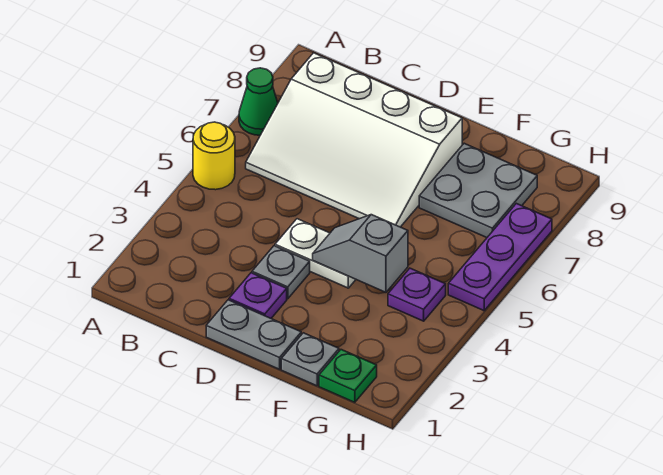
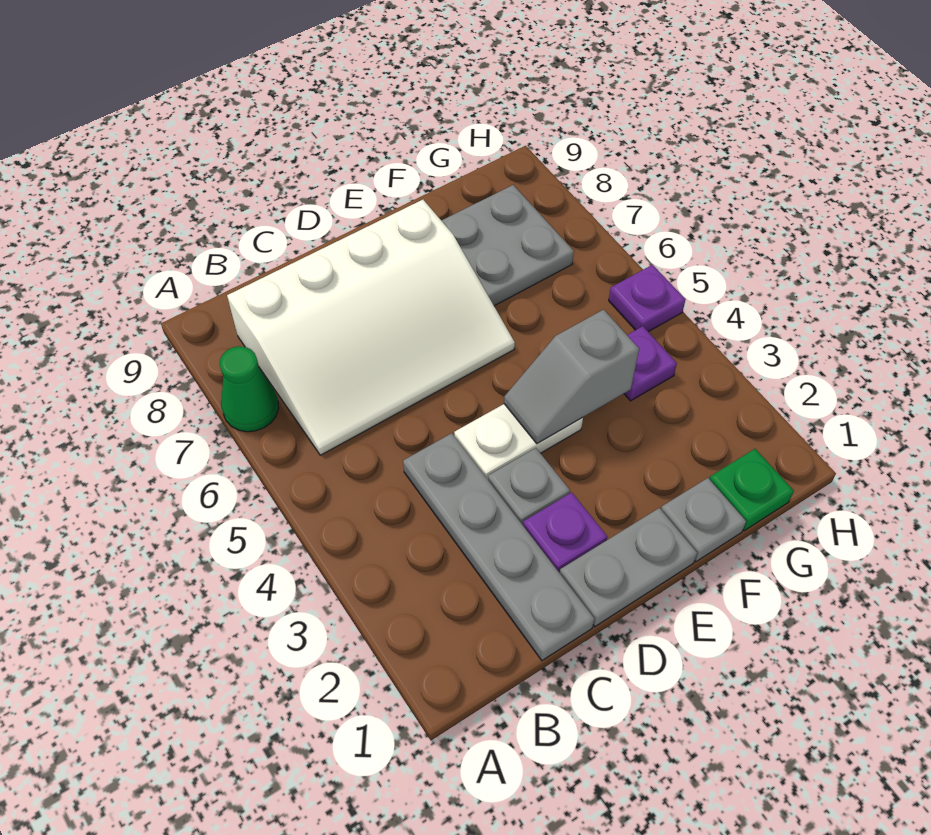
yellow round brick A5 level 1 -> none
none -> grey plate C1:C4 level 1
purple plate H5:H7 level 1 -> purple plate H5 level 1

